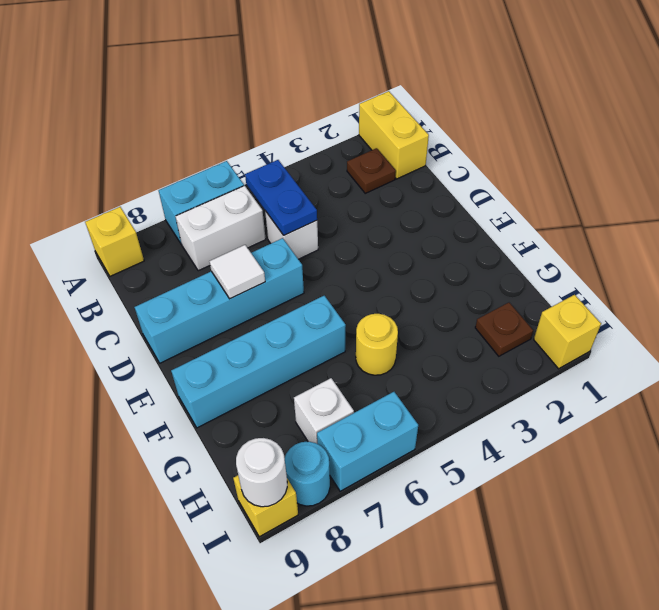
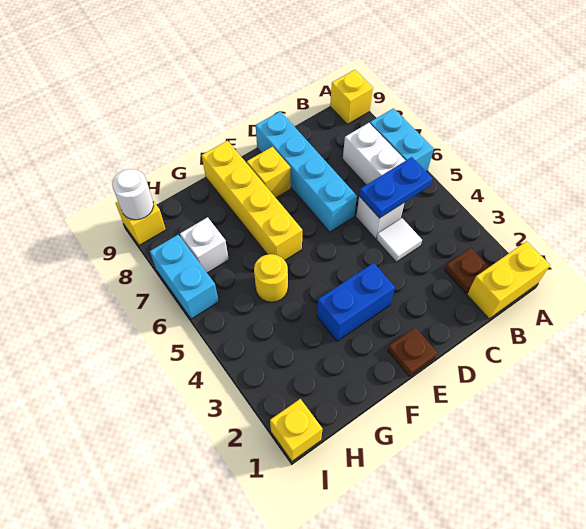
white tile D7 level 2 -> white tile C4 level 1
none -> blue brick E3:F3 level 1
none -> yellow brick E8 level 1
cyan brick F6:F9 level 1 -> yellow brick F6:F9 level 1
brown plate H2 level 1 -> brown plate E1 level 1
cyan round brick I8 level 1 -> none

